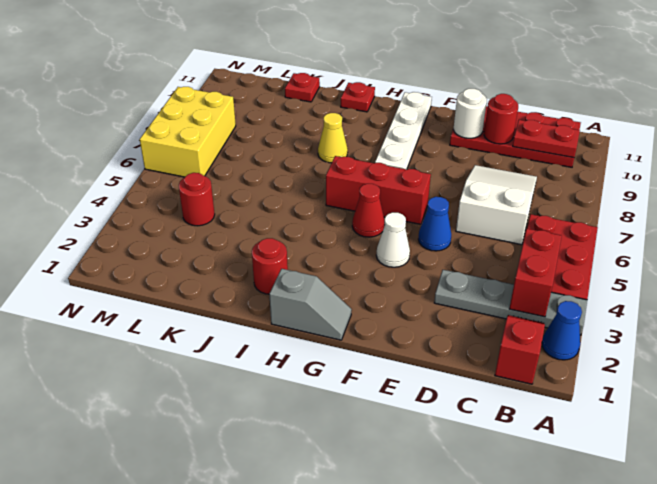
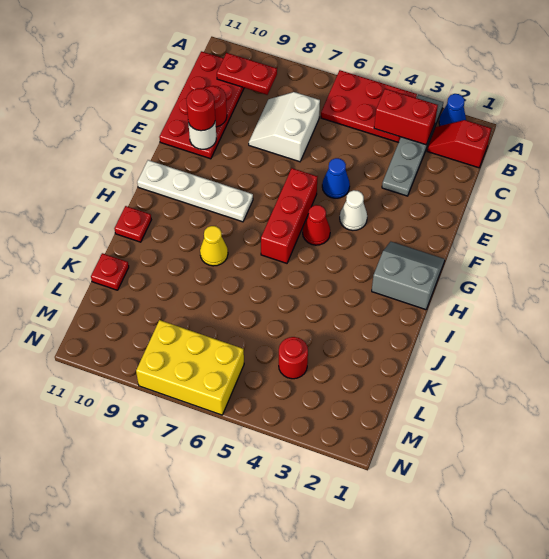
red plate B10:C10 level 2 -> red plate B9:B10 level 2
white slope C6:D8 level 1 top 6 -> white slope C7:D8 level 1 top 7
grey slope G1:H1 level 1 top H -> grey slope G1:H2 level 1 top H
red round brick I2 level 1 -> red round brick E10 level 3

